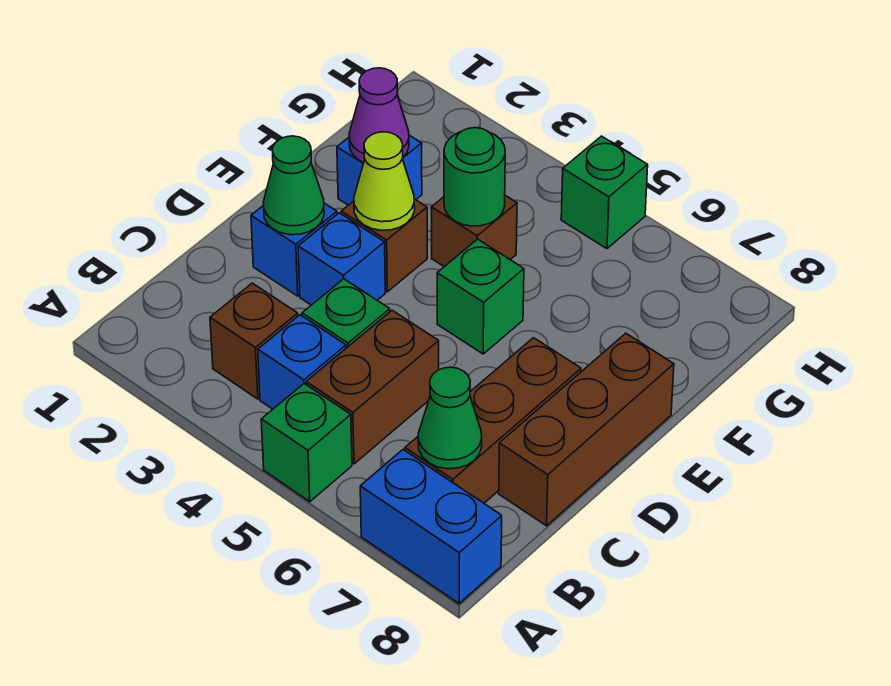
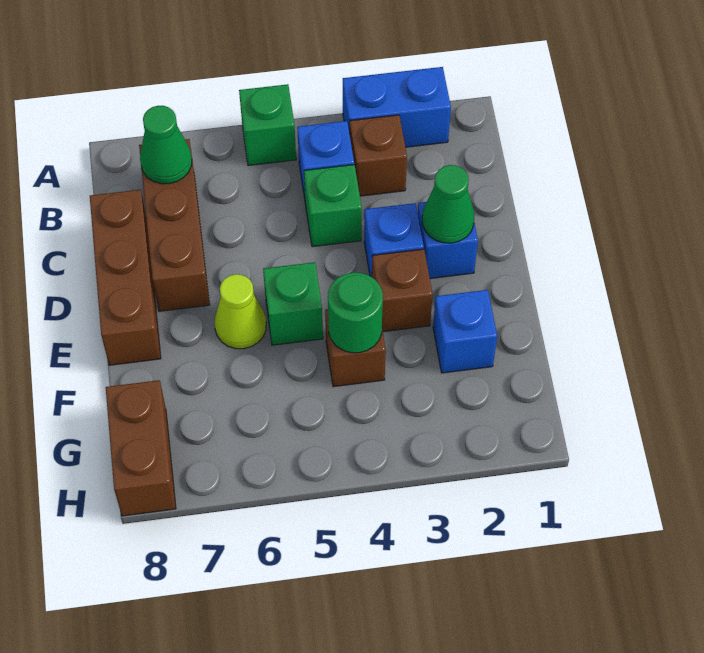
blue brick A7:A8 level 1 -> blue brick A2:A3 level 1
brown brick B5:C5 level 1 -> brown brick G8:H8 level 1
lime cone E3 level 2 -> lime cone E6 level 1
purple cone F2 level 2 -> none
green brick H5 level 1 -> none

